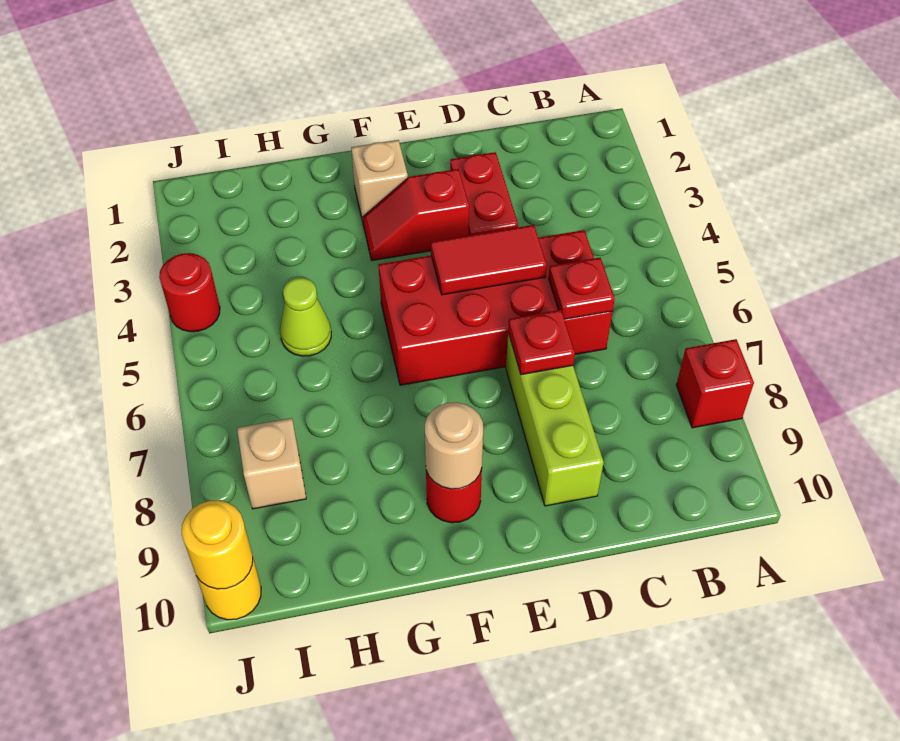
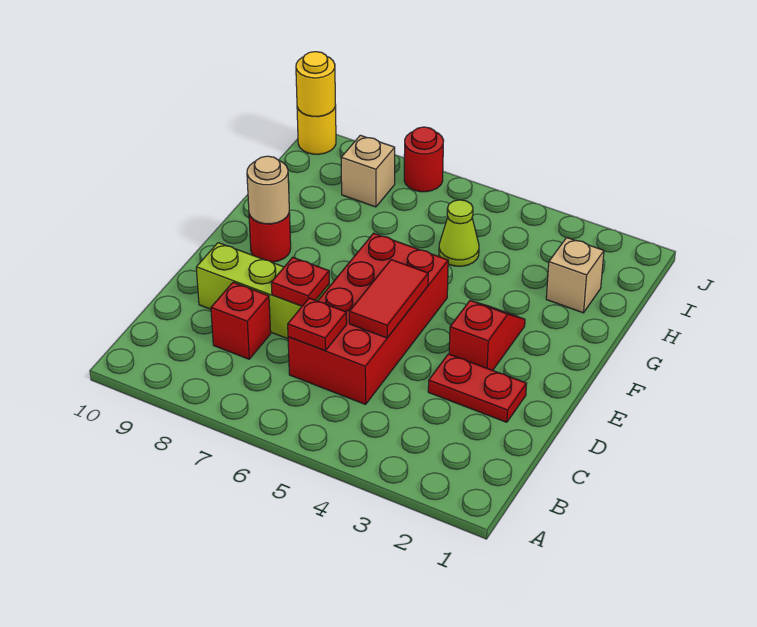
red brick A8 level 1 -> red brick C8 level 1
tan brick F2 level 1 -> tan brick H2 level 1
red round brick J4 level 1 -> red round brick J7 level 1

